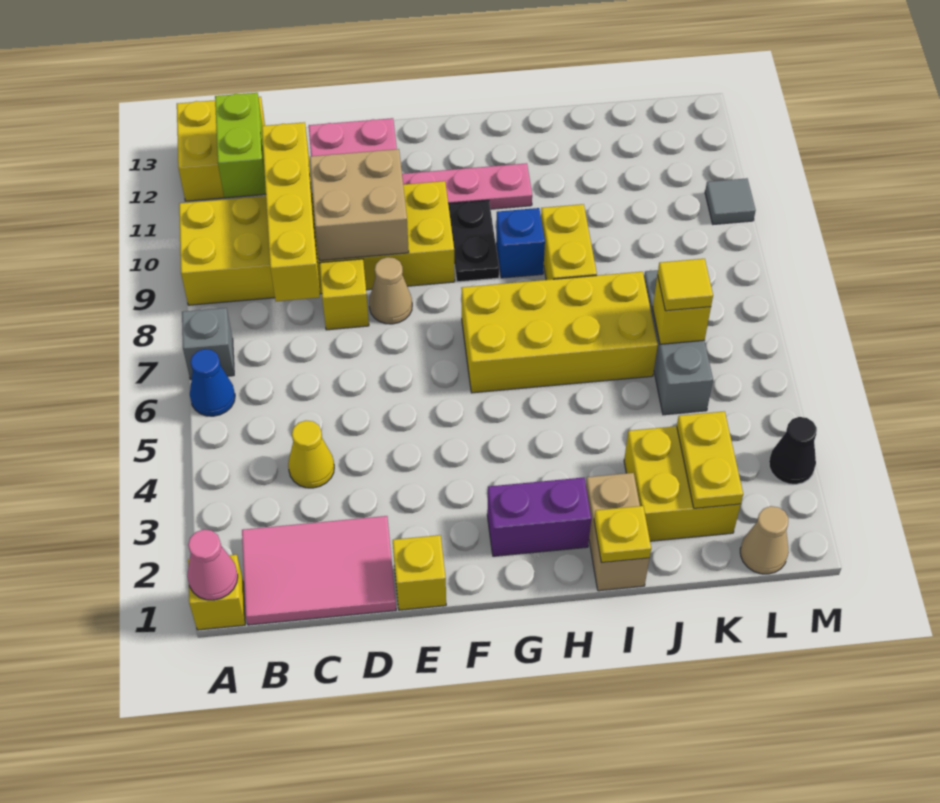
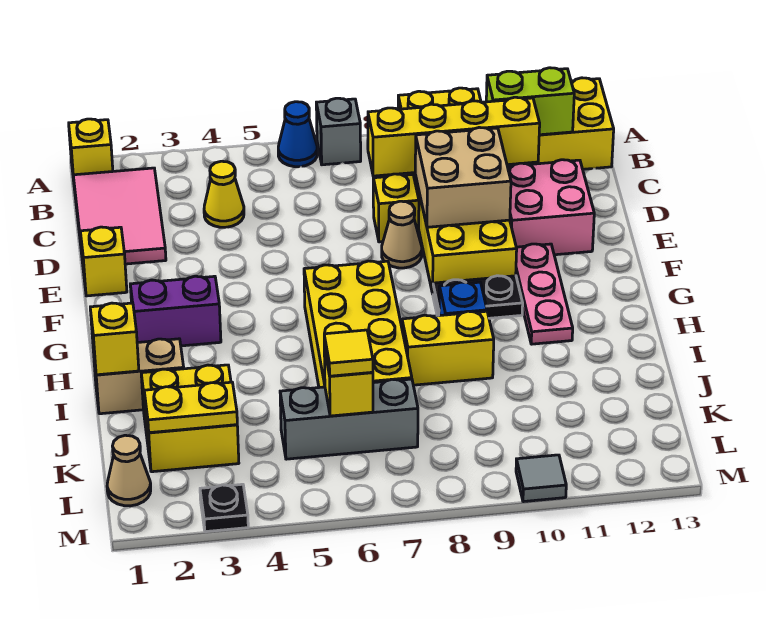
pink cone A1 level 2 -> none
purple brick G2:H2 level 1 -> purple brick G2:G3 level 1
yellow plate I1 level 2 -> yellow brick I1 level 2
black cone M3 level 1 -> black plate M3 level 1

